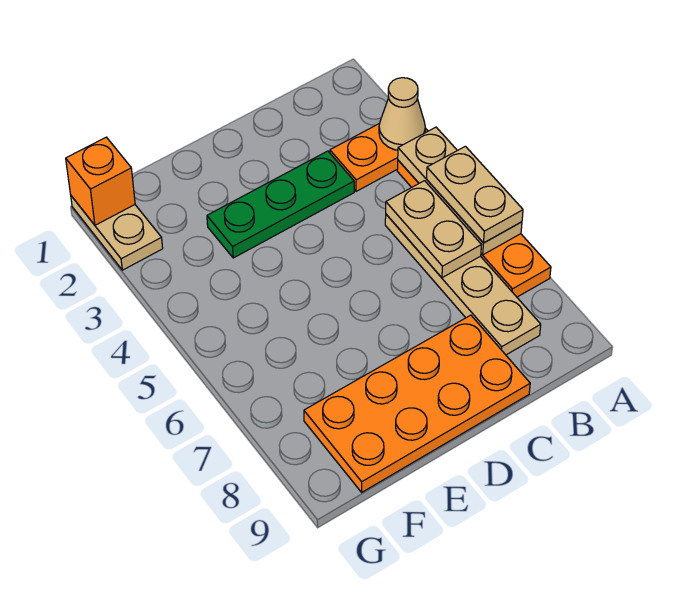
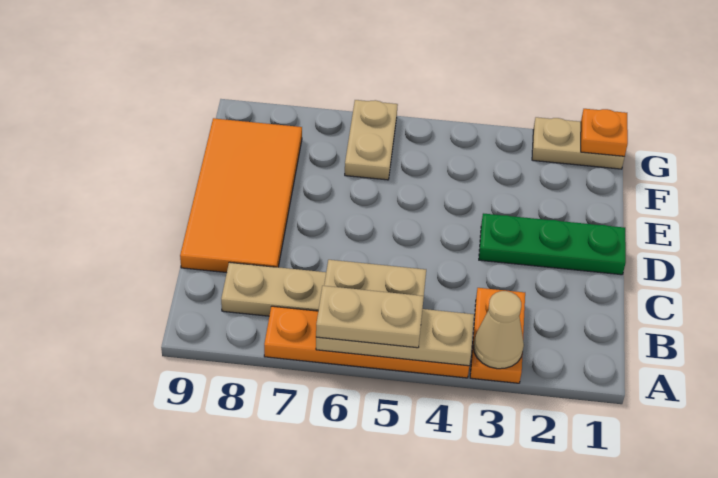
green plate C3:E3 level 1 -> green plate D1:D3 level 1
orange plate C8:F9 level 1 -> orange tile C8:F9 level 1
none -> tan plate F6:G6 level 1
orange brick G1 level 2 -> orange plate G1 level 2

